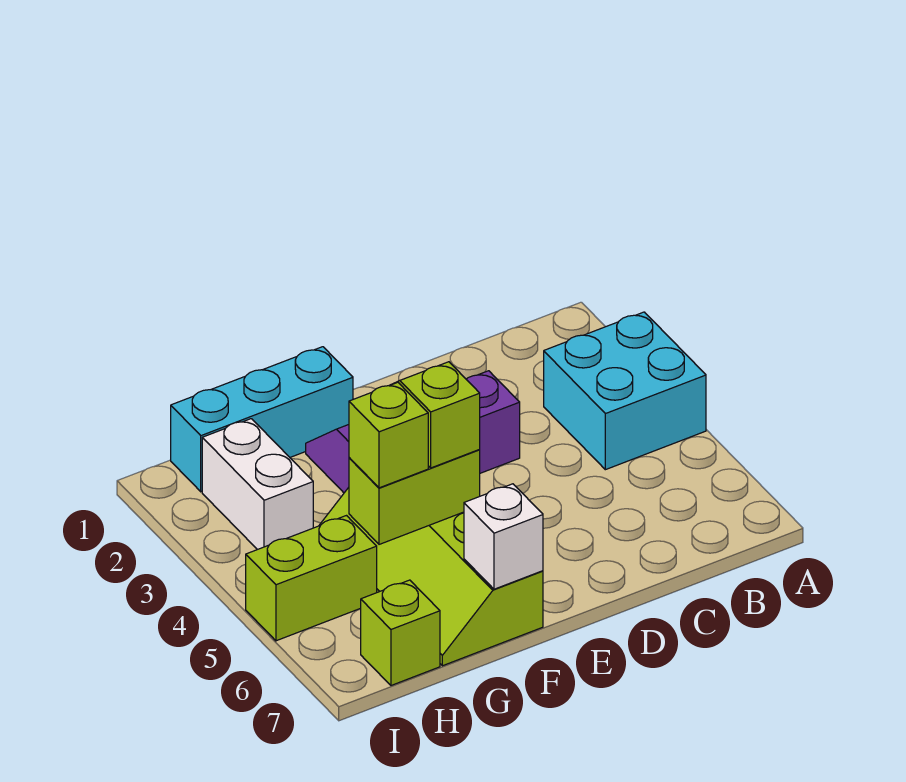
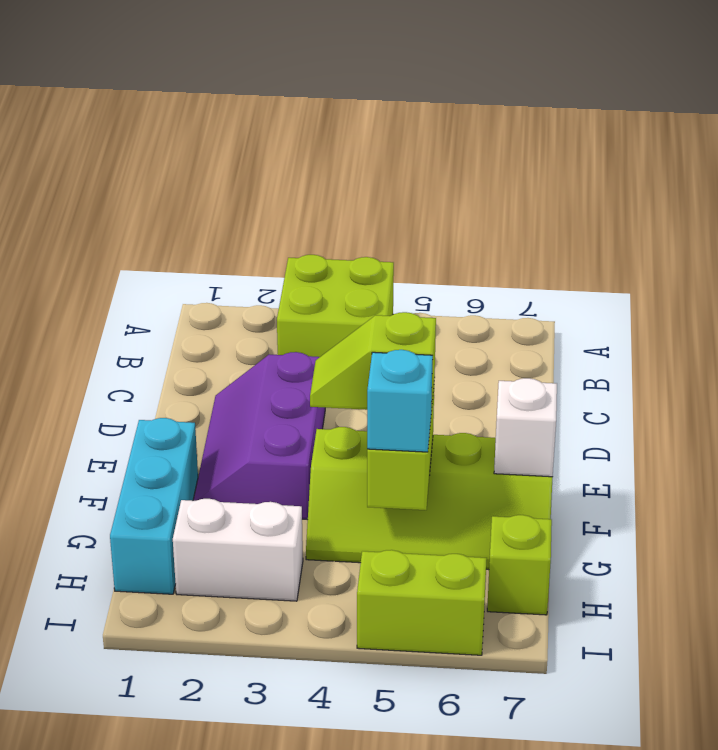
cyan brick A3:B4 level 1 -> lime brick A3:B4 level 1
lime brick G5 level 3 -> cyan brick G5 level 3
lime brick H5:I5 level 1 -> lime brick I5:I6 level 1

